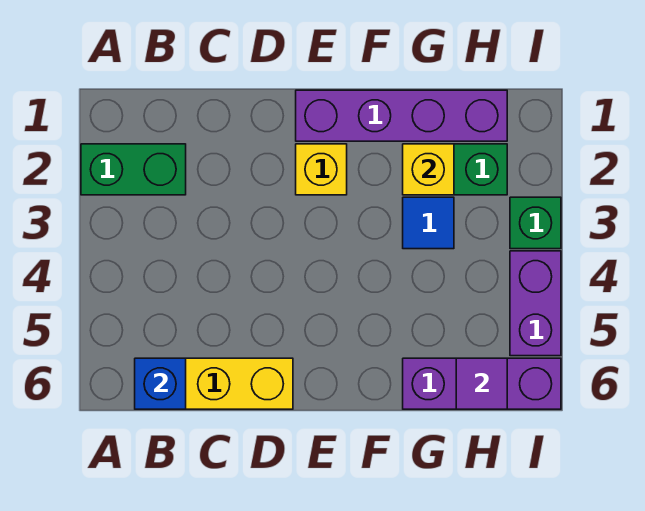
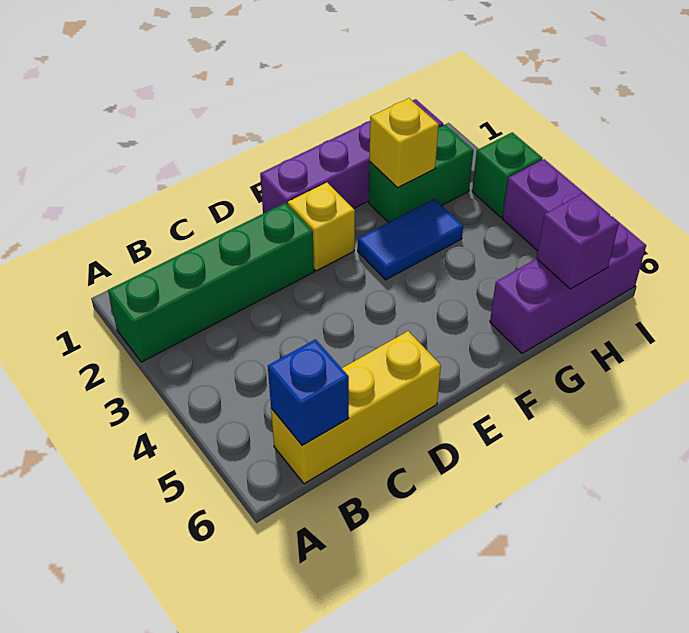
green brick A2:B2 level 1 -> green brick A2:D2 level 1
blue tile G3 level 1 -> blue tile F3:G3 level 1
purple tile H6 level 2 -> purple brick H6 level 2

